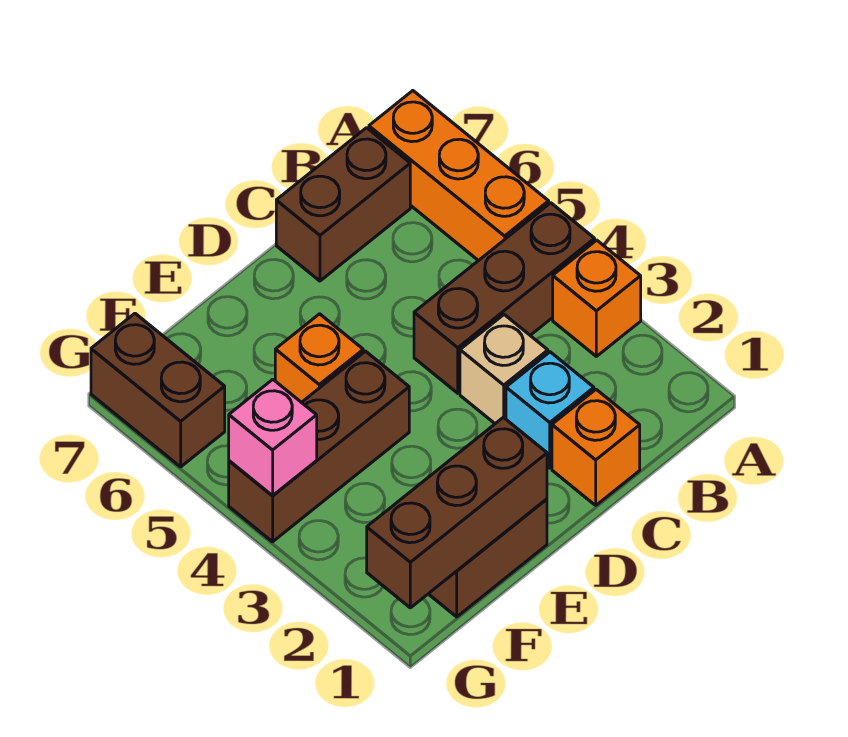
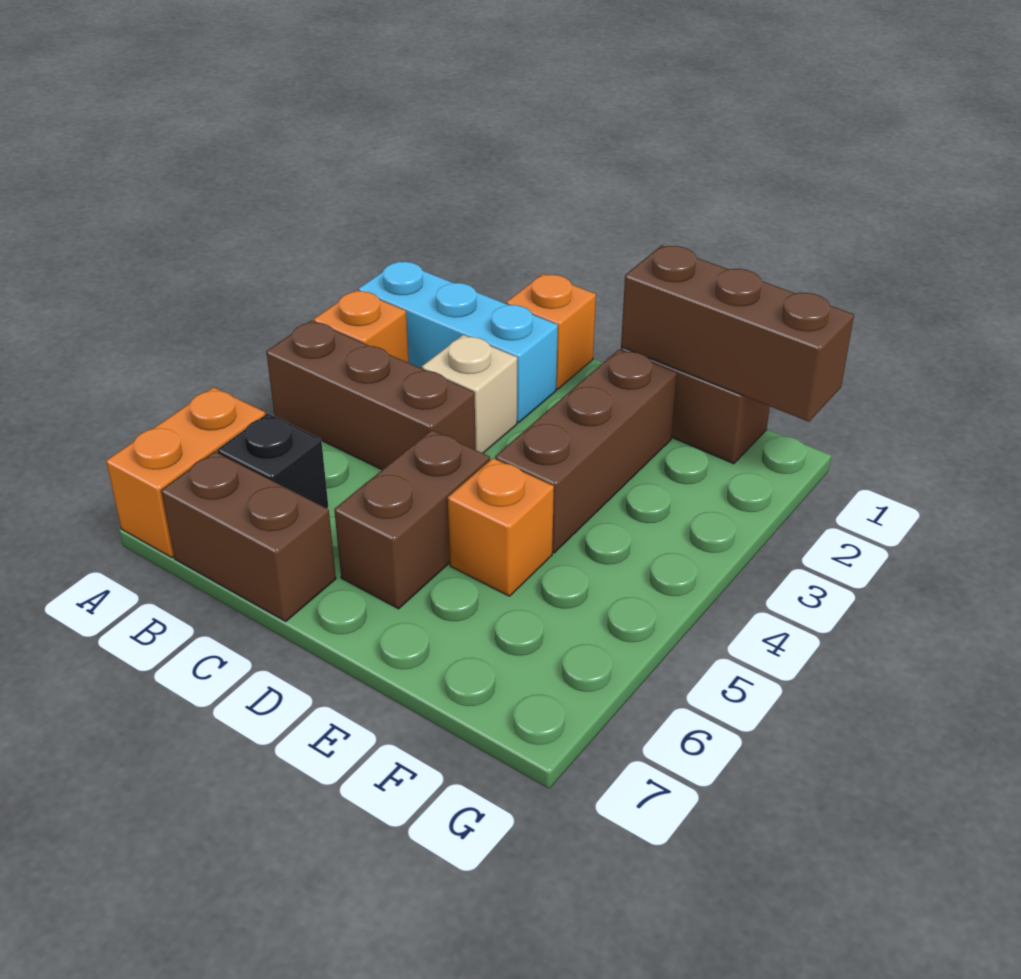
orange brick A5:A7 level 1 -> orange brick A6:A7 level 1
none -> black brick B6 level 1
cyan brick C2 level 1 -> cyan brick A2:C2 level 1
brown brick E4:G4 level 1 -> brown brick E2:E4 level 1
pink brick G4 level 2 -> none
brown brick G6:G7 level 1 -> brown brick D5:D6 level 1

